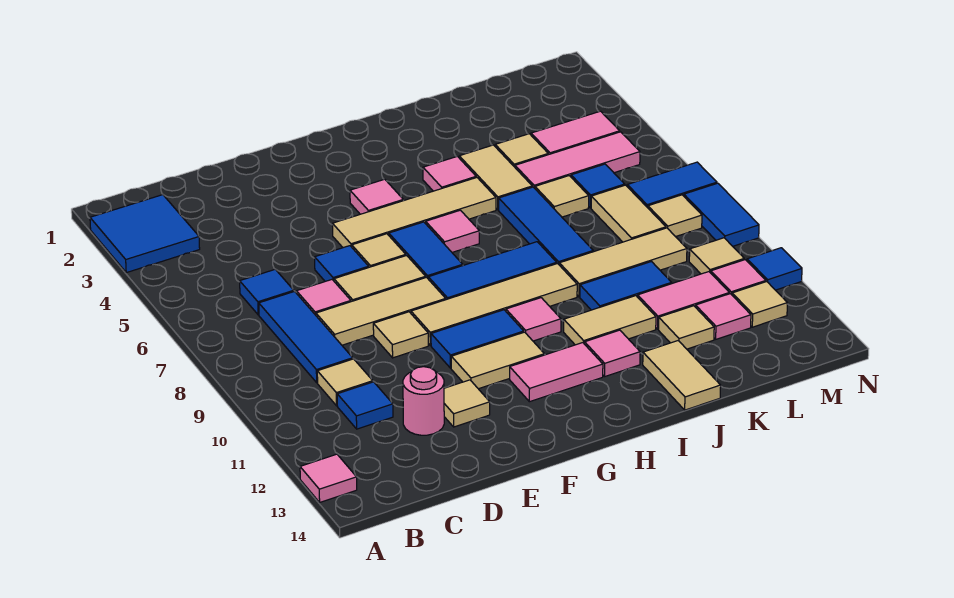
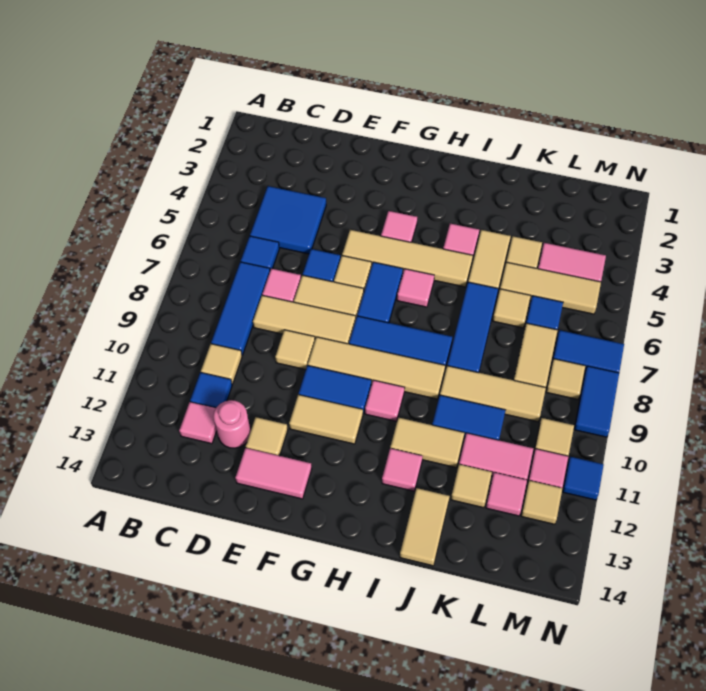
blue tile A2:B3 level 1 -> blue tile C4:D5 level 1
pink tile A13 level 1 -> pink tile C12 level 1
pink tile G12:H12 level 1 -> pink tile E13:F13 level 1
pink tile K5:M5 level 1 -> tan tile K5:M5 level 1

